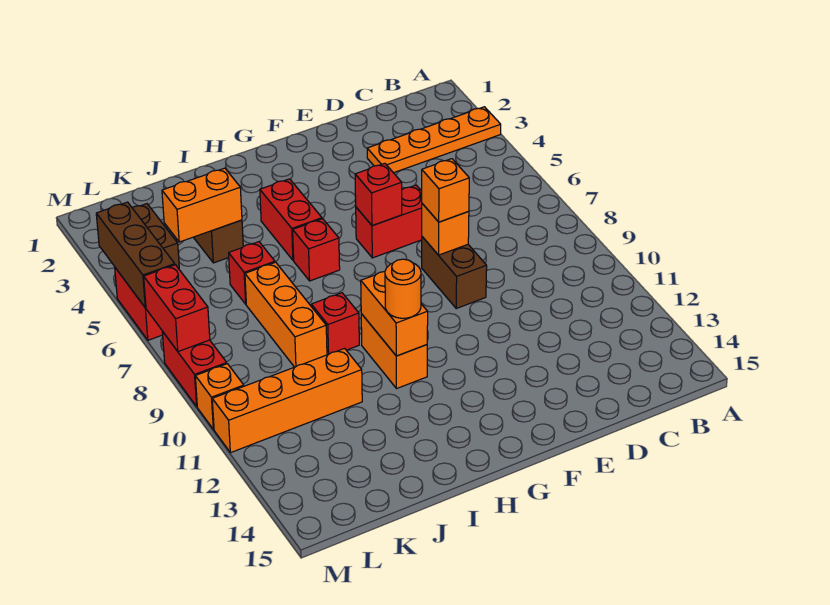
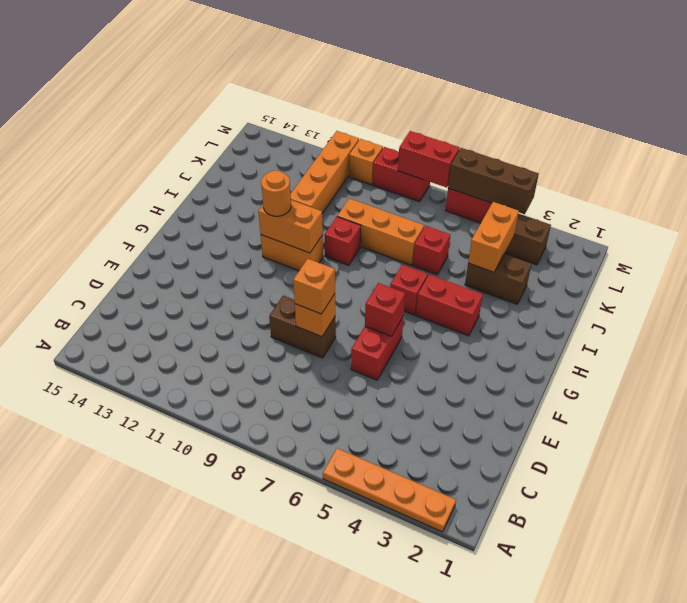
orange plate A3:D3 level 1 -> orange plate A2:A5 level 1

